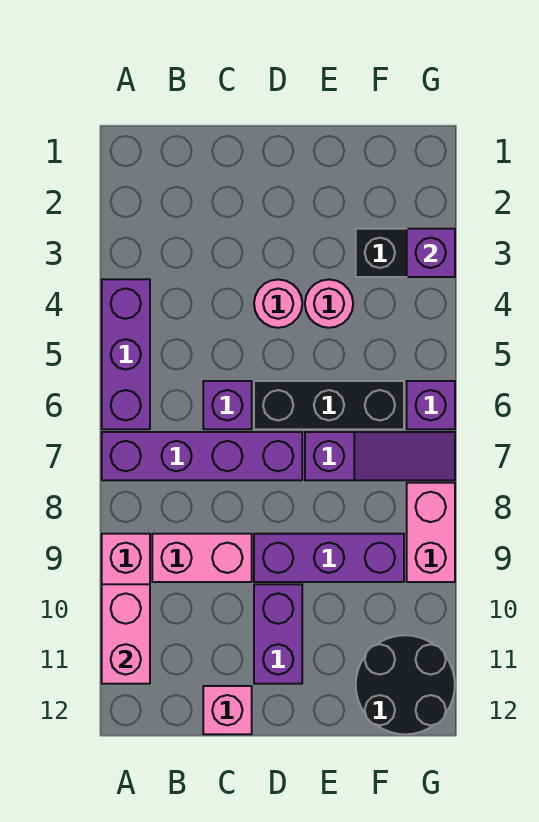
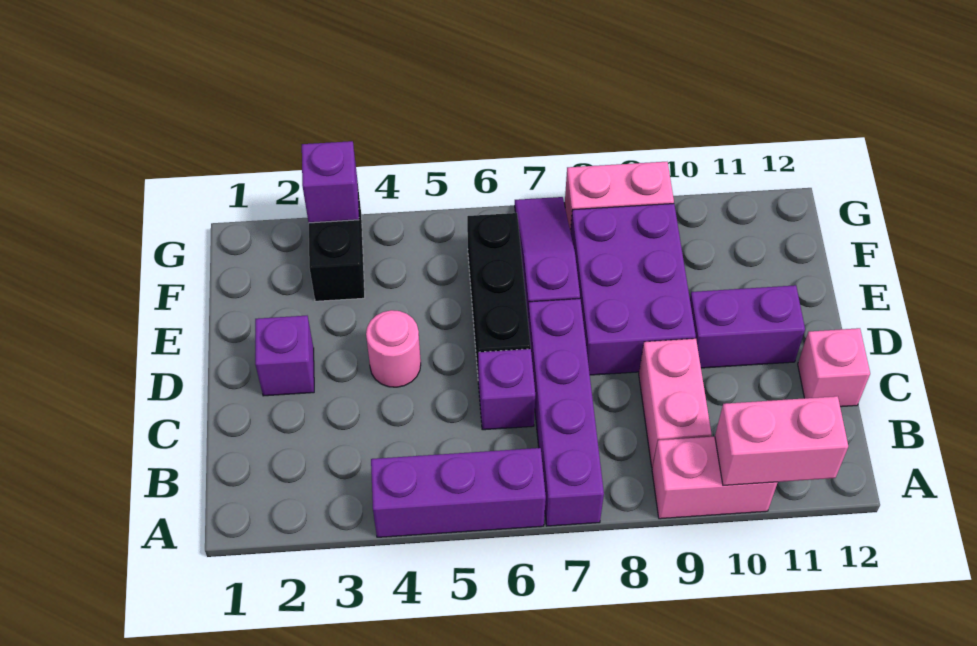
purple brick D9:F9 level 1 -> purple brick D8:F9 level 1
pink round brick E4 level 1 -> none
black round brick F11:G12 level 1 -> none
purple brick G6 level 1 -> purple brick D2 level 1

